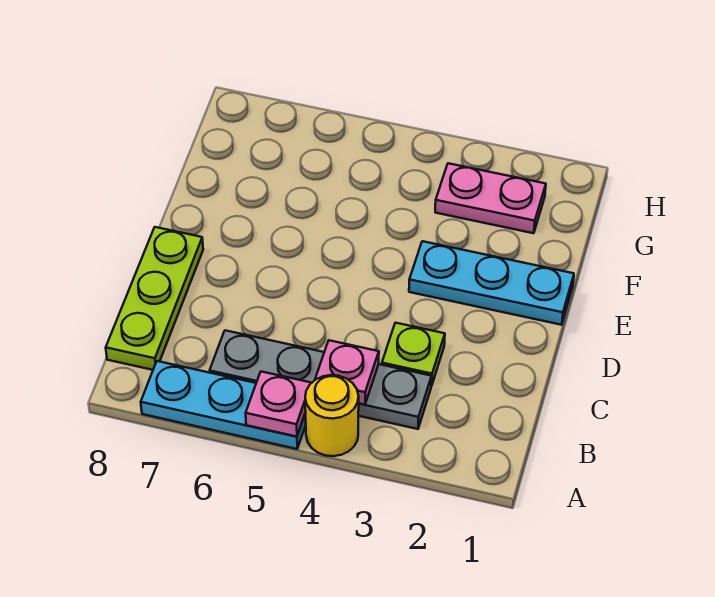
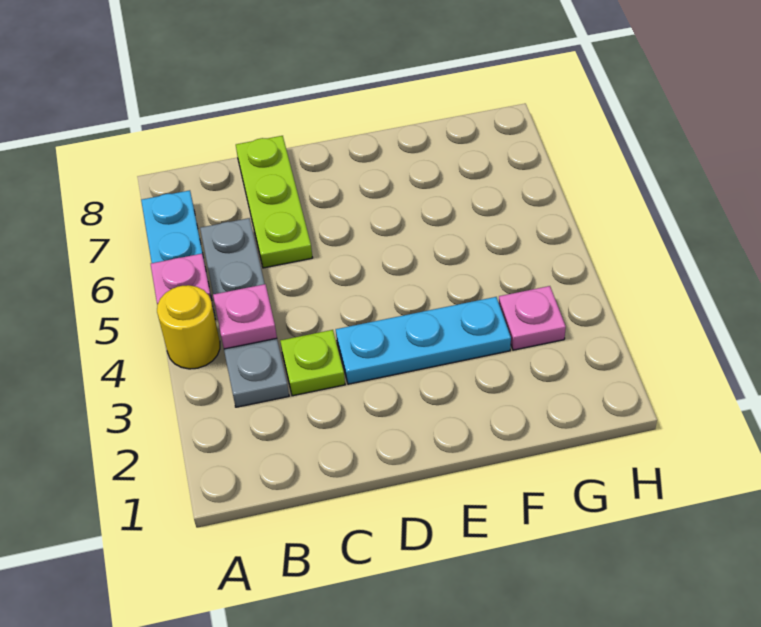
lime plate B8:D8 level 1 -> lime plate C6:C8 level 1
cyan plate E1:E3 level 1 -> cyan plate D3:F3 level 1
pink plate G2:G3 level 1 -> pink plate G3 level 1

